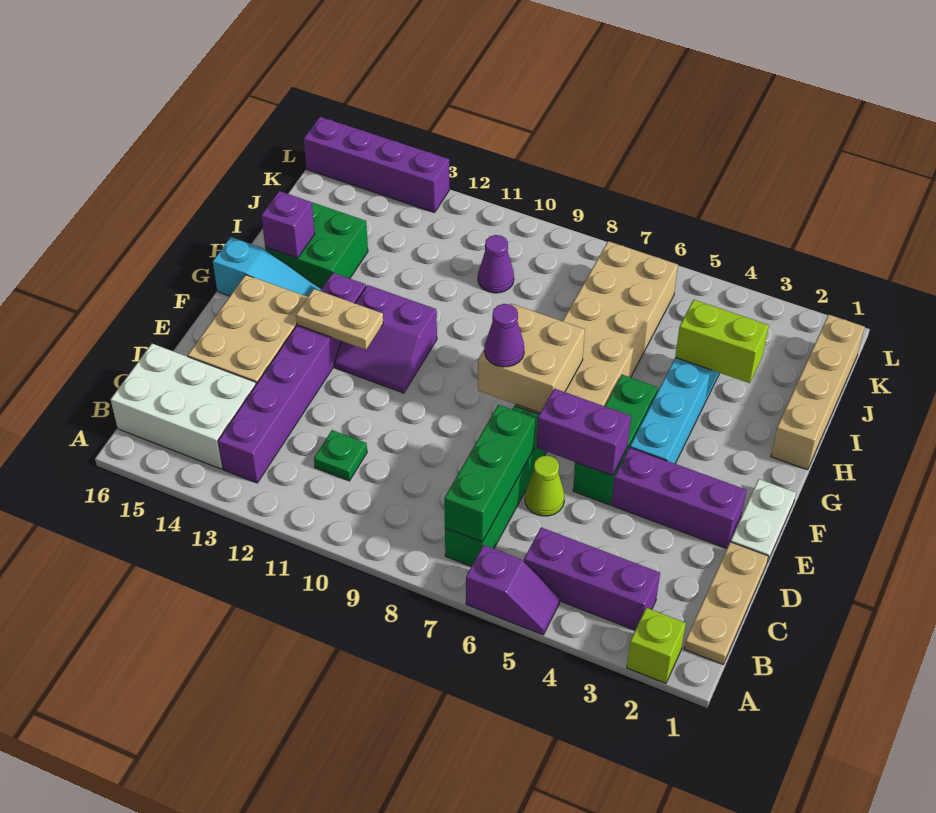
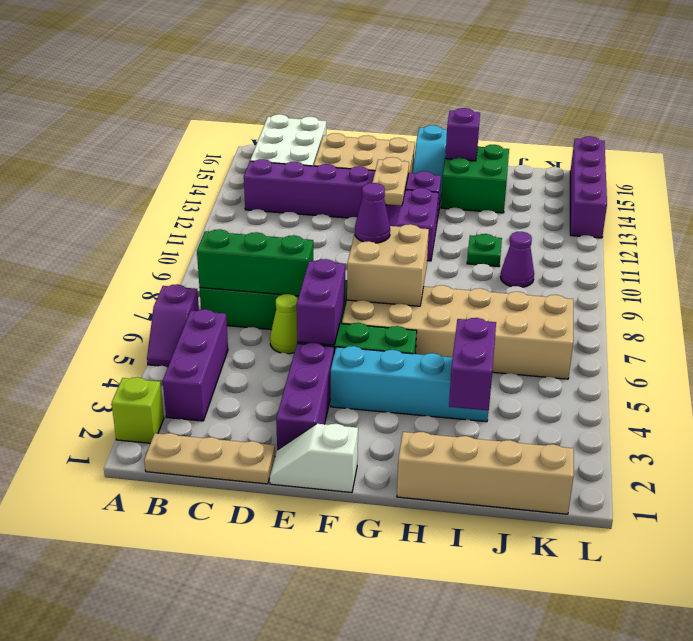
green plate C11 level 1 -> green plate I11 level 1
white plate E1:F1 level 1 -> white slope E1:F1 level 1 top F
lime brick I3:I4 level 2 -> purple brick I3:I4 level 2

